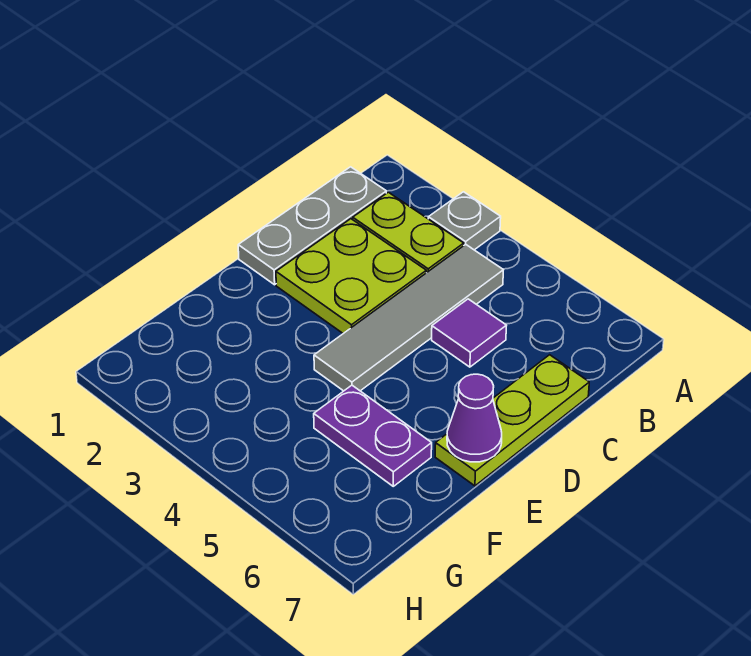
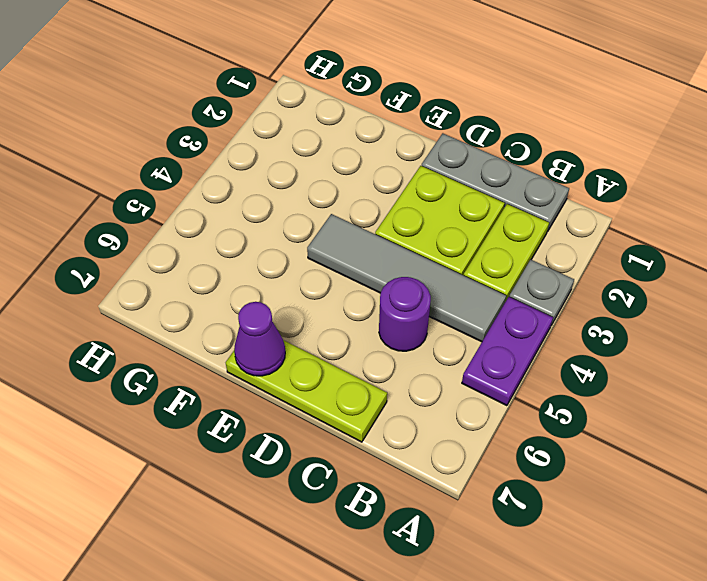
purple tile C5 level 1 -> purple round brick C5 level 1
purple plate F5:F6 level 1 -> purple plate A4:A5 level 1

